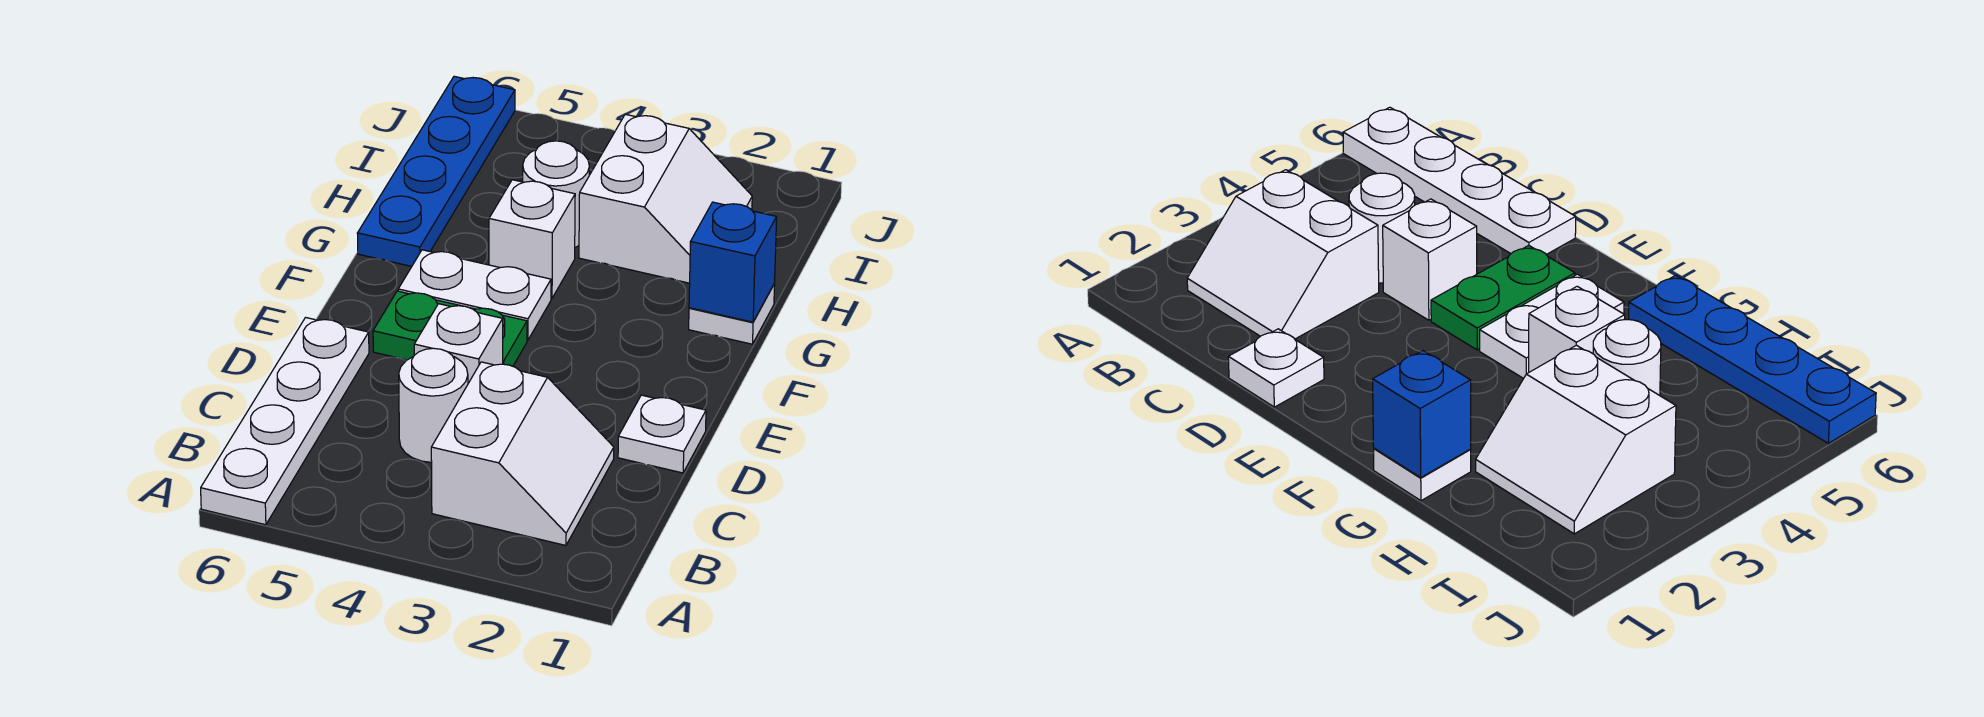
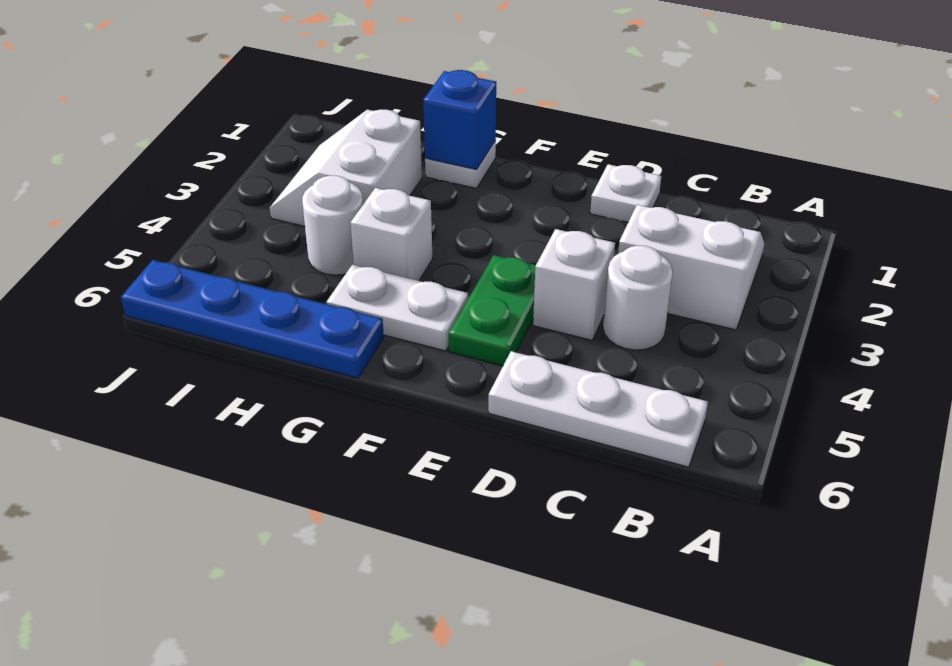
white plate A6:D6 level 1 -> white plate B6:D6 level 1
white plate F4:F5 level 1 -> white plate F5:G5 level 1
white slope H2:I3 level 1 top 3 -> white slope H2:I3 level 1 top H

